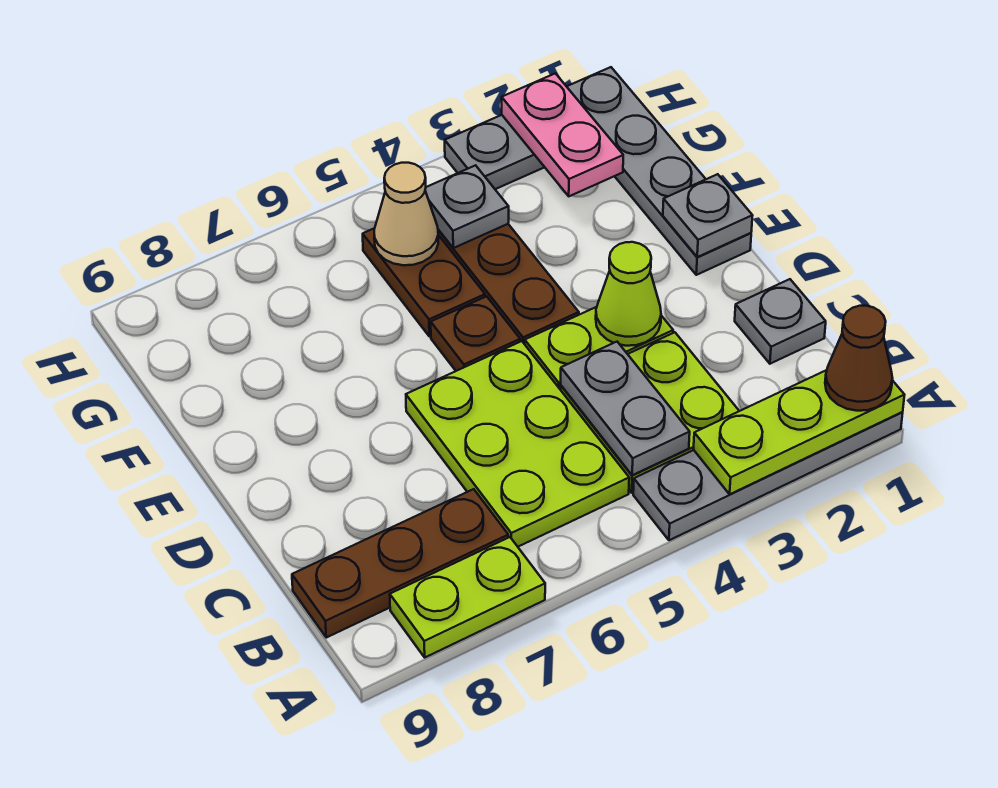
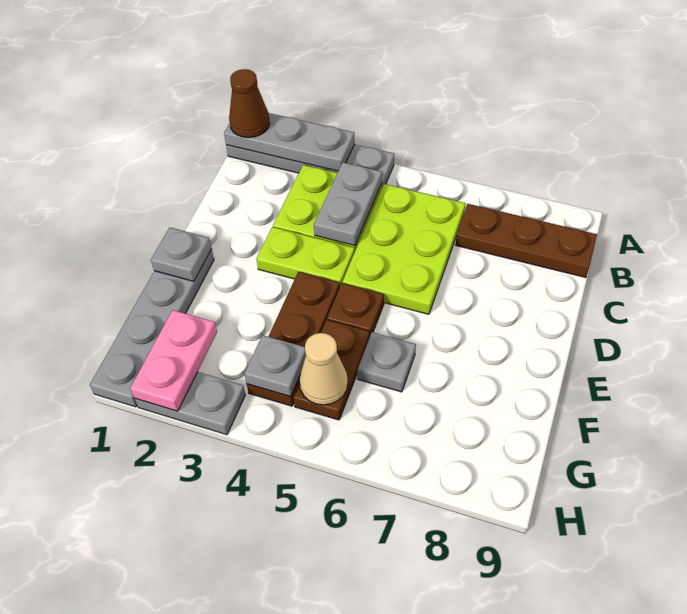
lime plate A1:A3 level 2 -> grey plate A1:A3 level 2
lime plate A7:A8 level 1 -> none
grey plate C1 level 1 -> grey plate F6 level 1
lime cone D3 level 2 -> none

